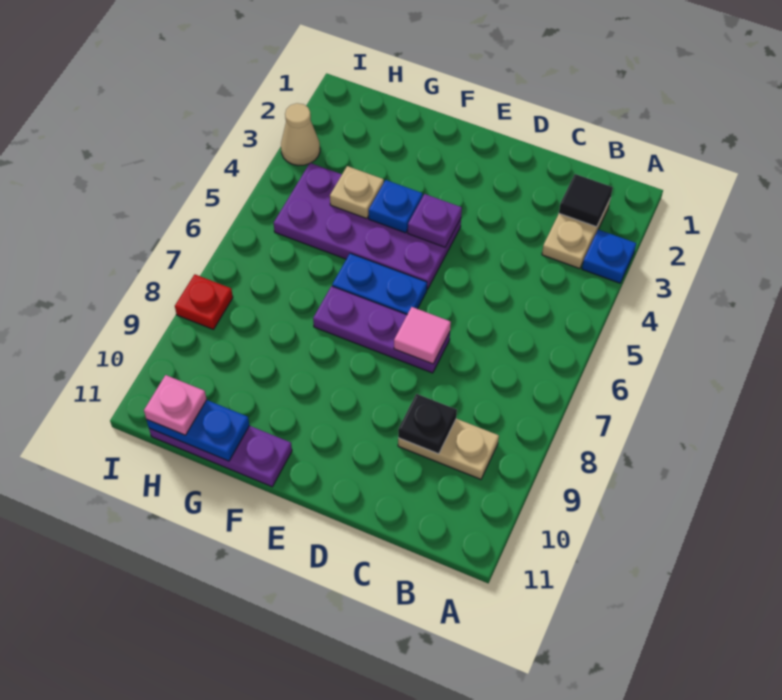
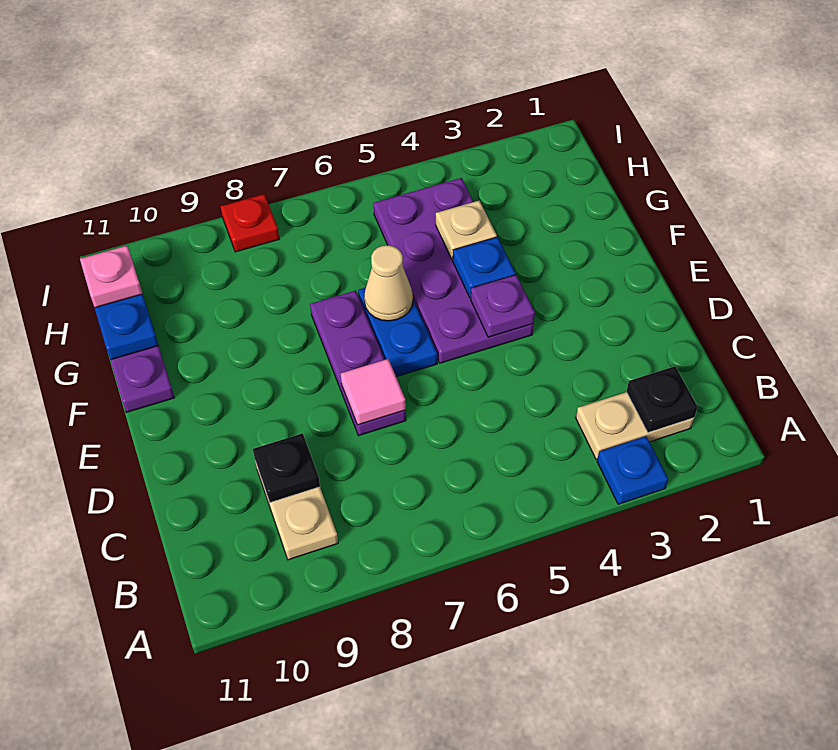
black tile B2 level 2 -> black plate B2 level 2
tan cone I3 level 1 -> tan cone F6 level 2

